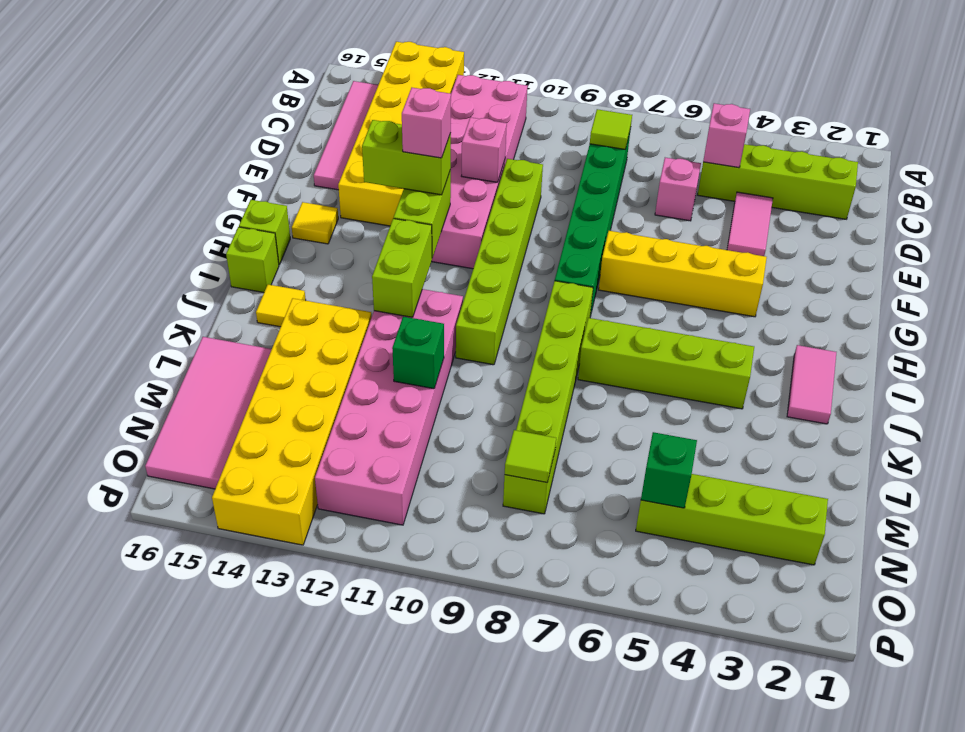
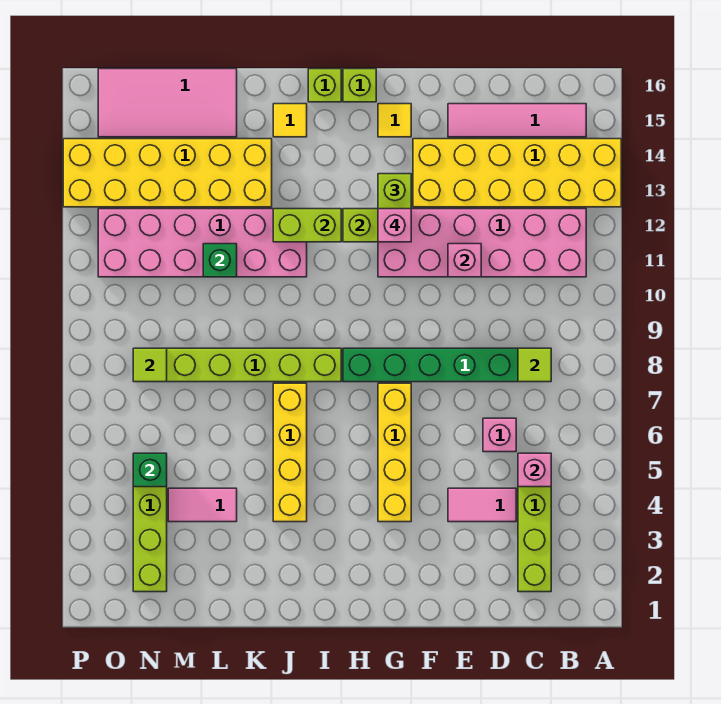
lime brick E10:J10 level 1 -> none
pink tile I2:J2 level 1 -> pink tile L4:M4 level 1
lime brick J4:J7 level 1 -> yellow brick J4:J7 level 1

